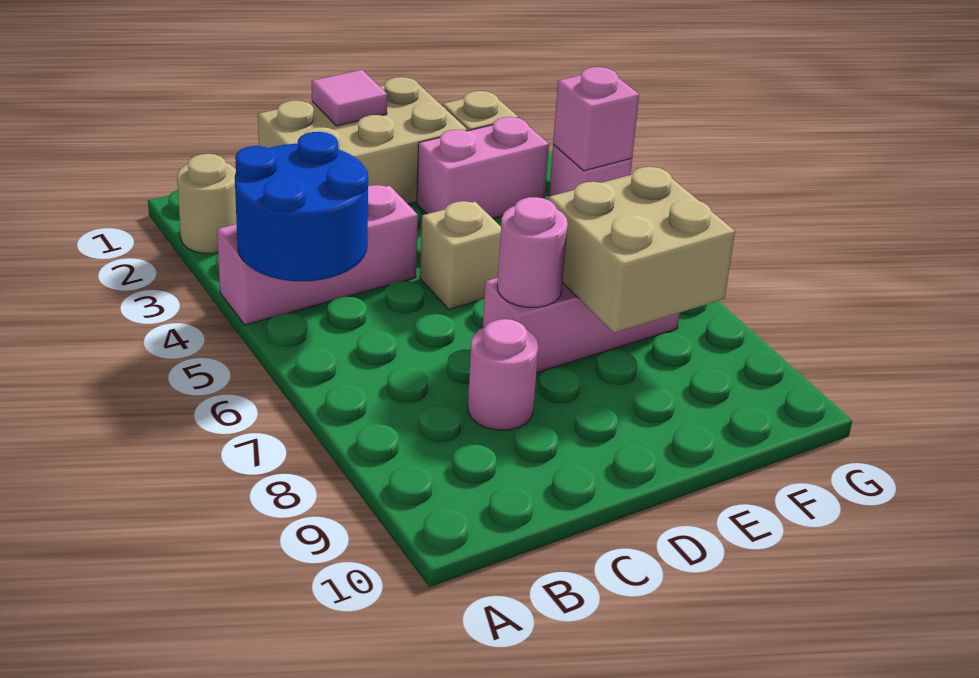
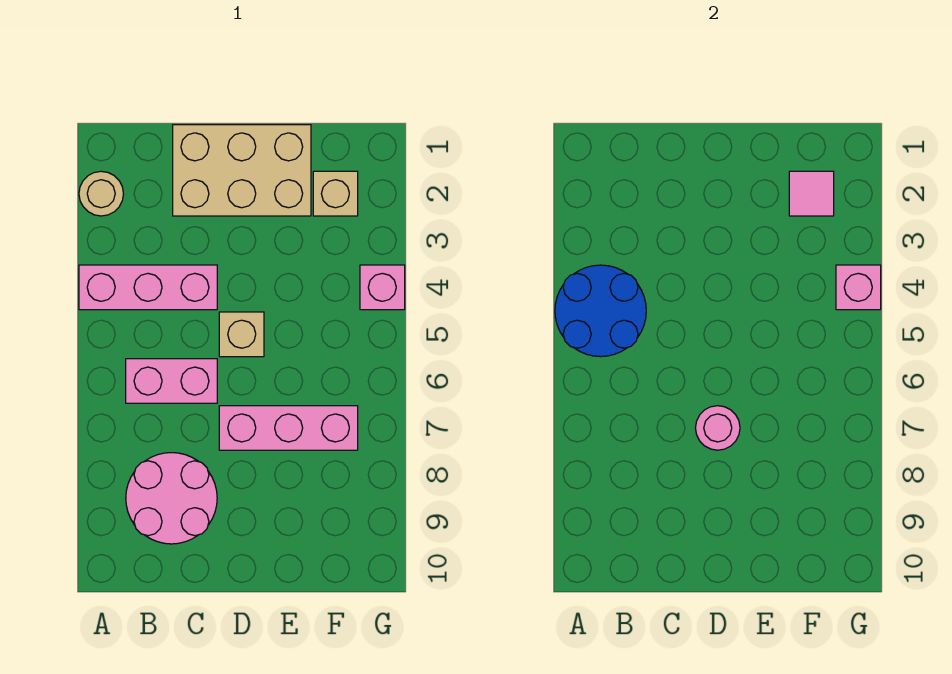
pink round brick C8 level 1 -> pink round brick B8:C9 level 1
pink tile D1 level 2 -> pink tile F2 level 2
pink brick E3:F3 level 1 -> pink brick B6:C6 level 1
tan brick E7:F8 level 2 -> none

